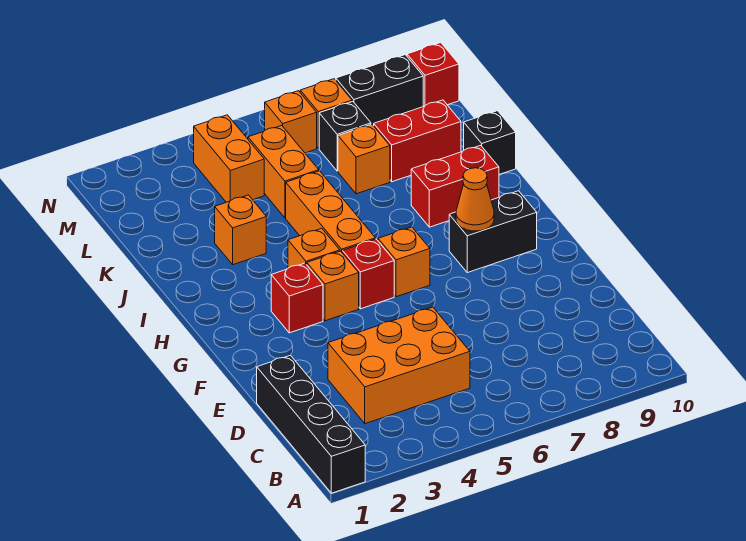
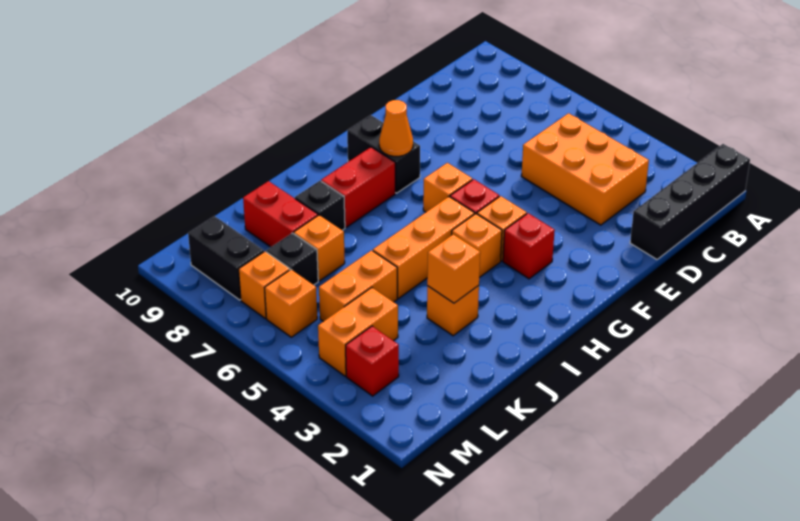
red brick I8:I9 level 1 -> red brick H8:I8 level 1
none -> orange brick J3 level 2
black brick J10 level 1 -> black brick J8 level 1
red brick M10 level 1 -> red brick M3 level 1

